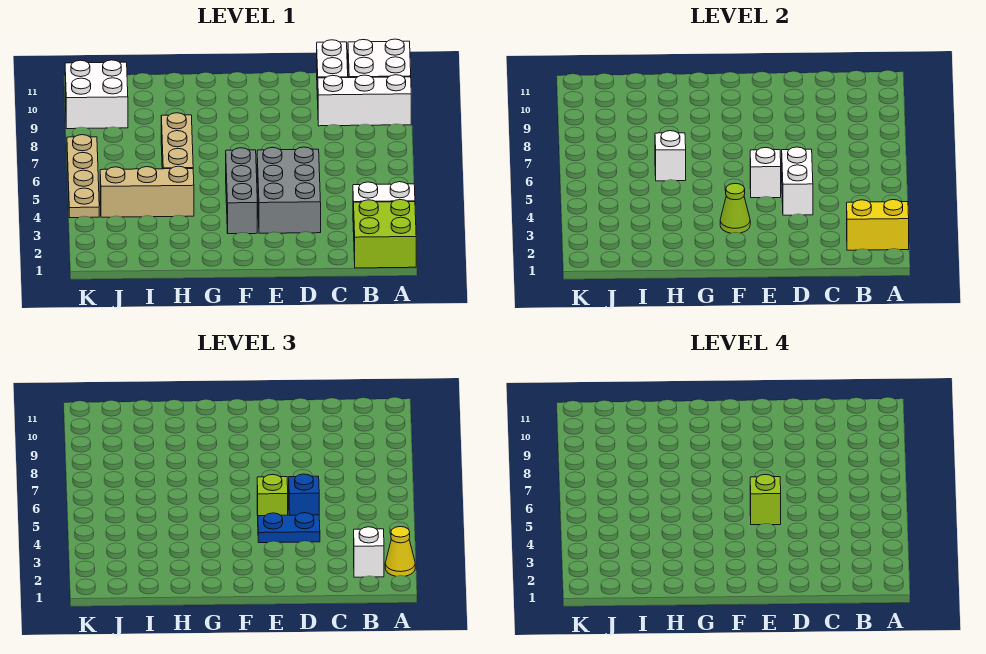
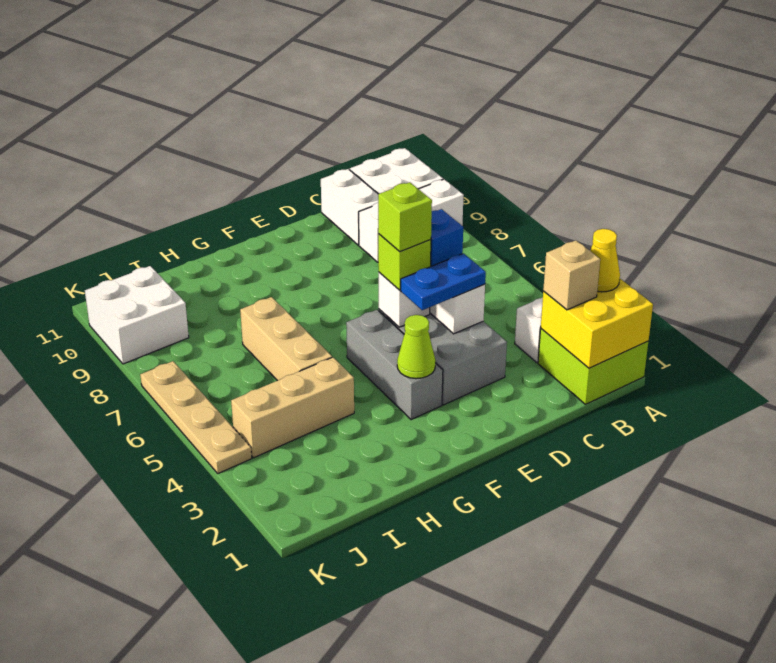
yellow brick A2:B2 level 2 -> yellow brick A1:B2 level 2
white brick B2 level 3 -> tan brick B2 level 3
white brick H6 level 2 -> none

